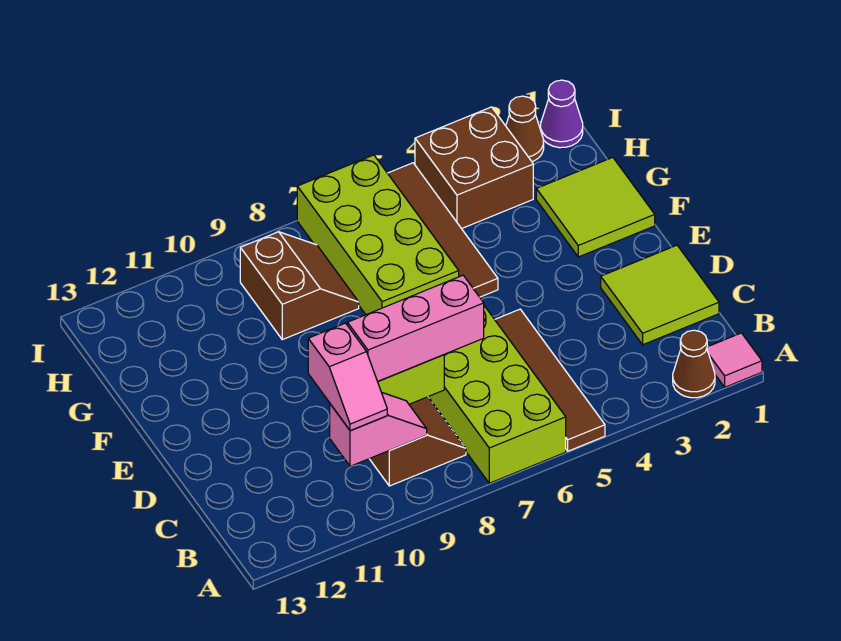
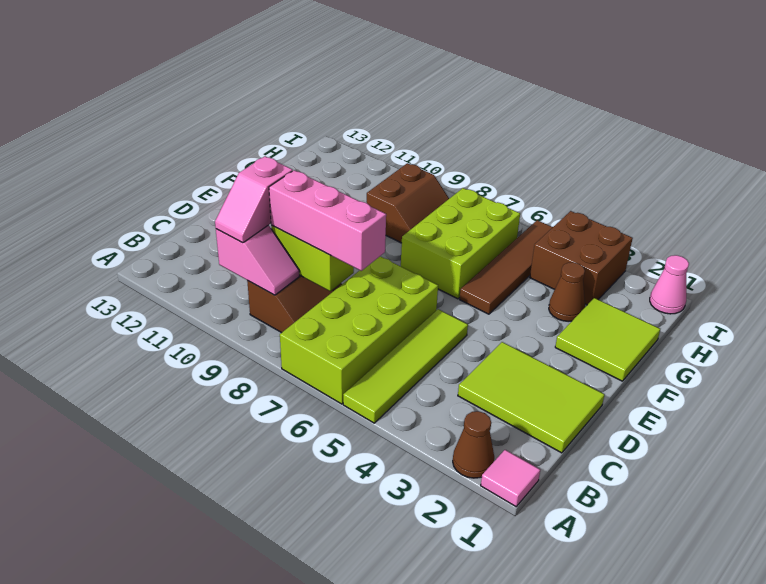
brown tile A5:D5 level 1 -> lime tile A5:D5 level 1
lime tile C1:D2 level 1 -> lime tile C1:D3 level 1
lime brick F6:I7 level 1 -> lime brick F6:H7 level 1
purple cone I1 level 1 -> pink cone I1 level 1
brown cone I2 level 1 -> brown cone G3 level 1

